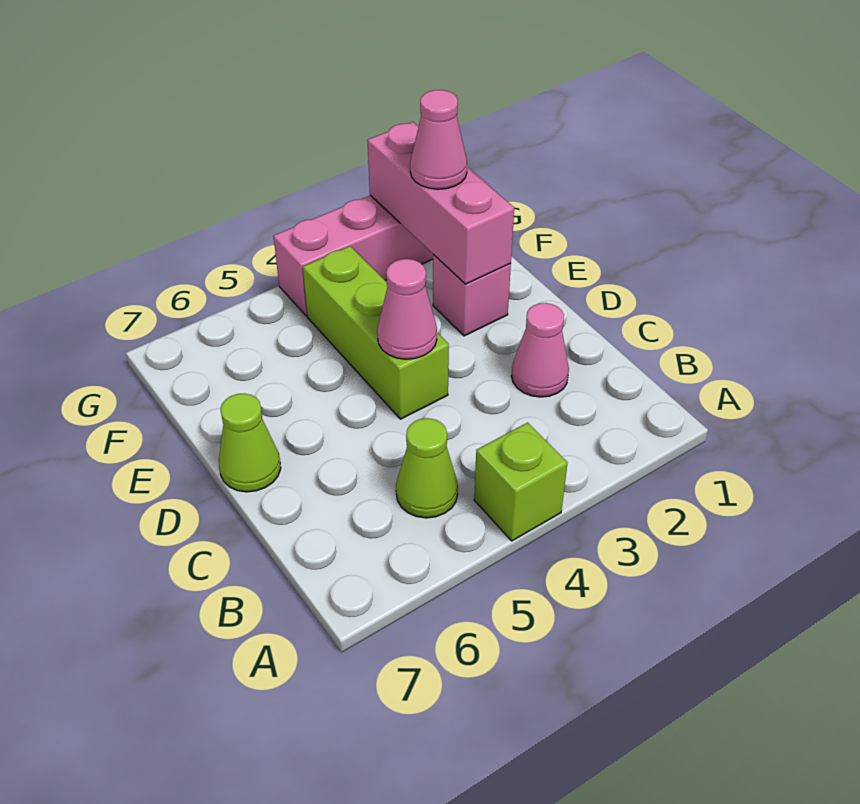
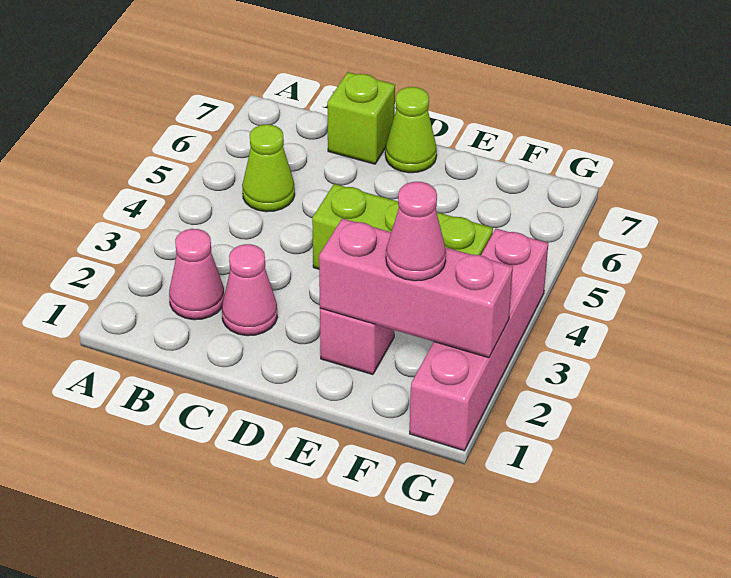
lime brick A4 level 1 -> lime brick C7 level 1
pink cone D4 level 2 -> pink cone B2 level 1

